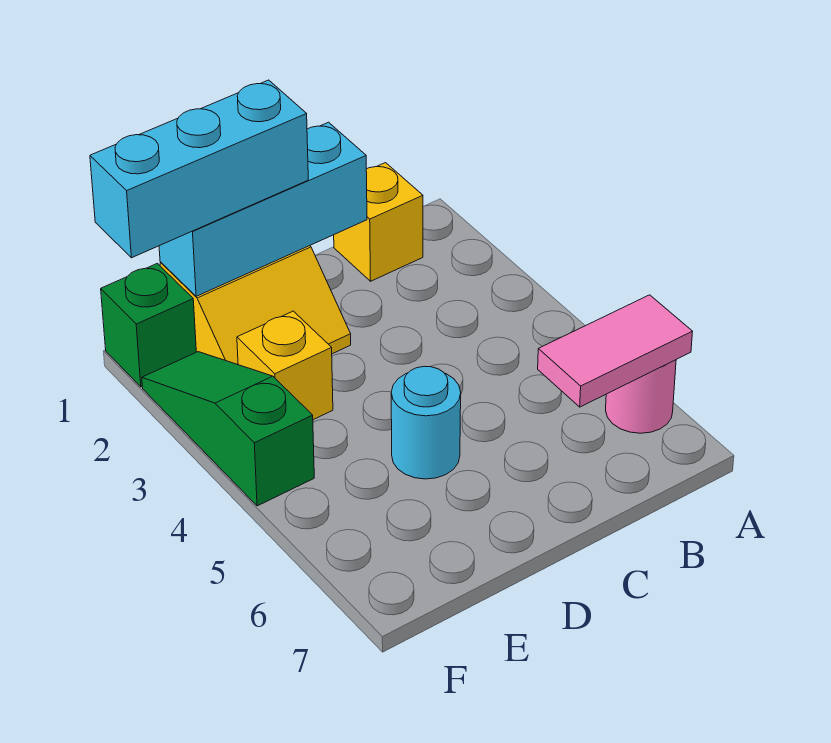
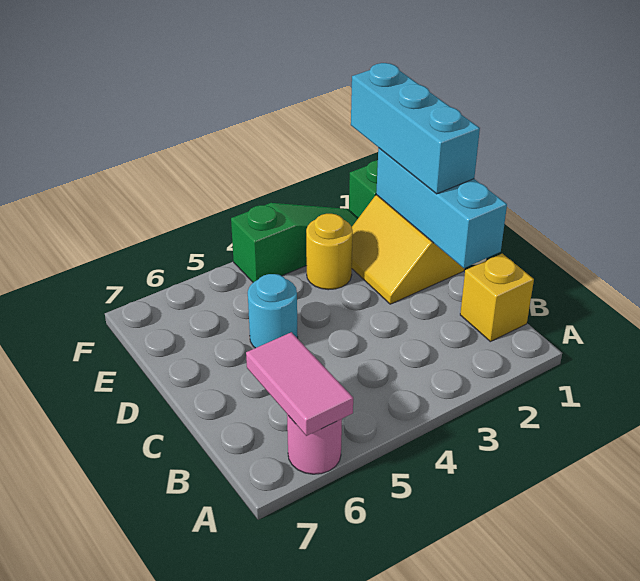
yellow brick E3 level 1 -> yellow round brick E3 level 1

